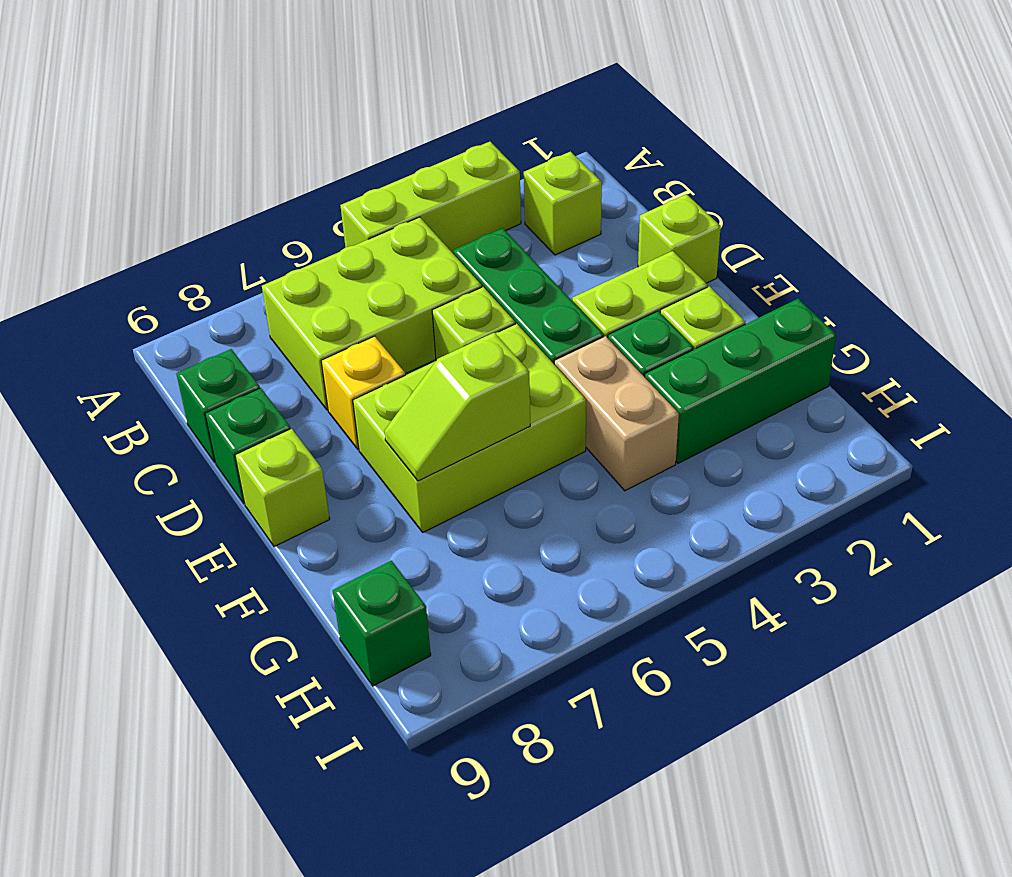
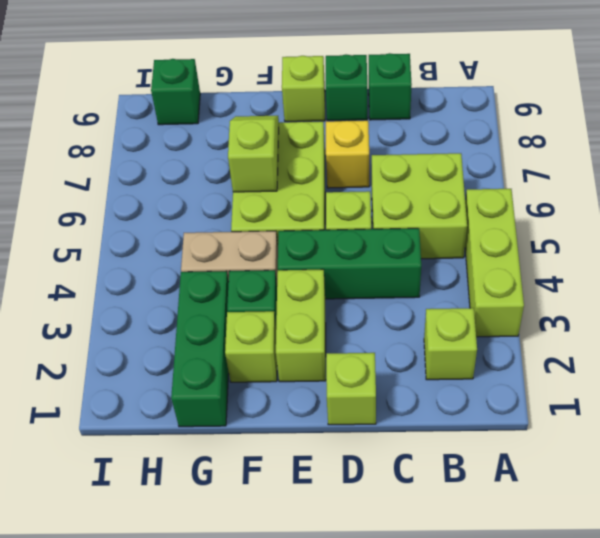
lime brick B5:C7 level 1 -> lime brick B5:C6 level 1

